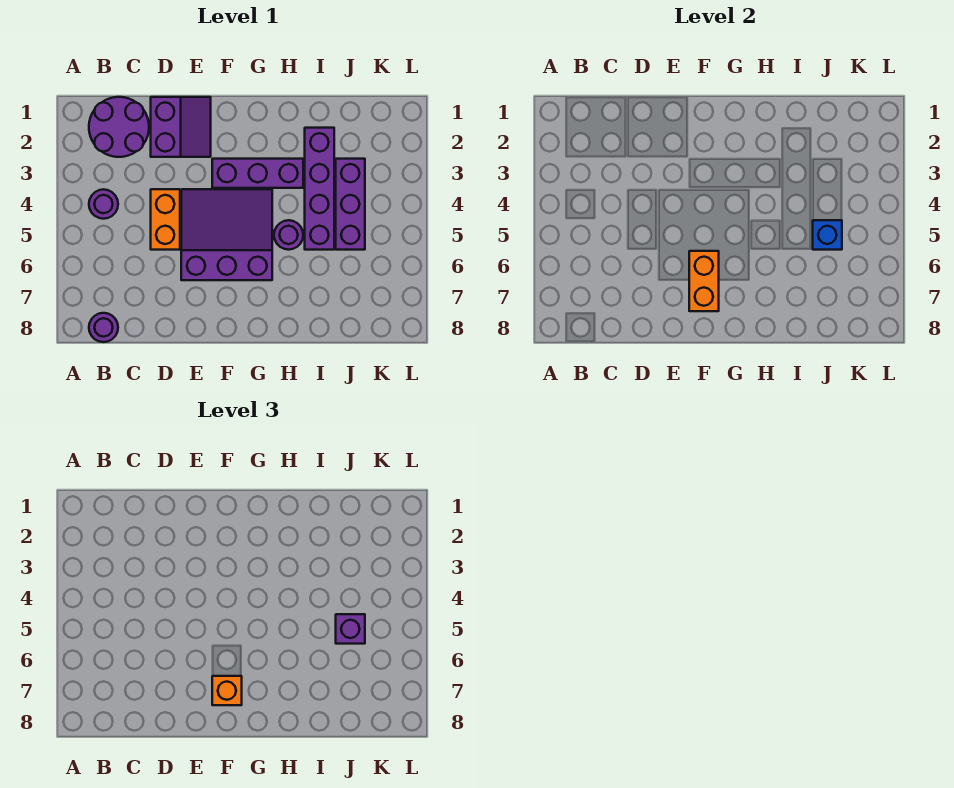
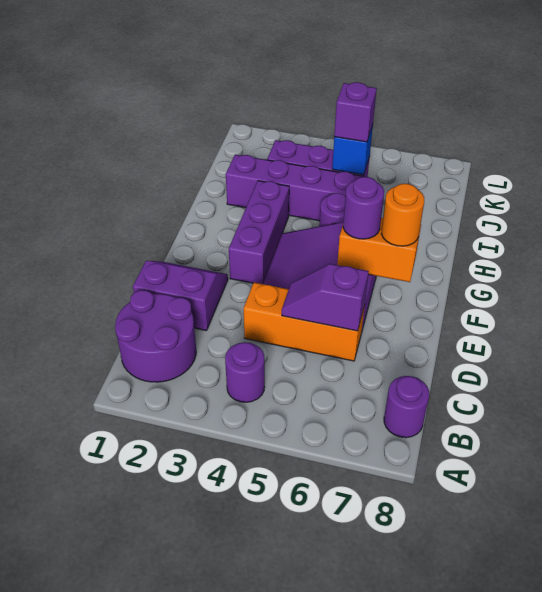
orange brick D4:D5 level 1 -> orange brick D4:D6 level 1
none -> purple slope D5:D6 level 2 top 6
none -> purple round brick F6 level 3
orange brick F7 level 3 -> orange round brick F7 level 3

